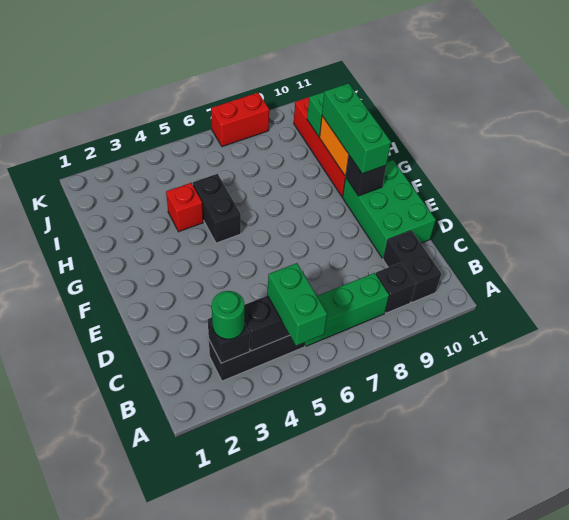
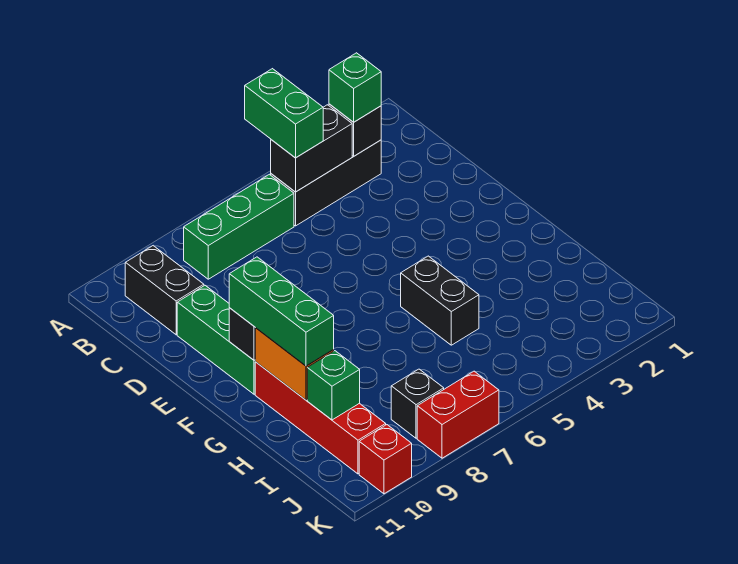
green round brick B3 level 3 -> green brick B3 level 3
black brick B9 level 1 -> black brick J8 level 1
green brick D10:F11 level 1 -> green brick D10:F10 level 1
red brick H4 level 1 -> red brick K10 level 1

